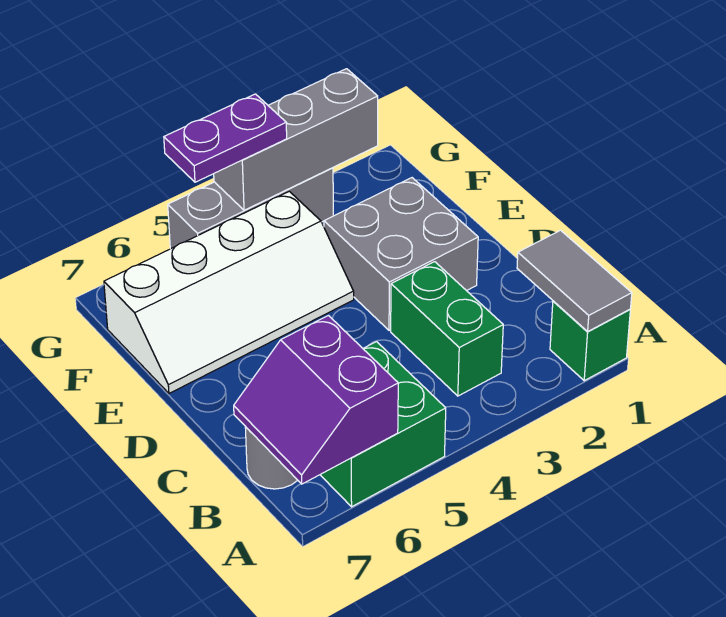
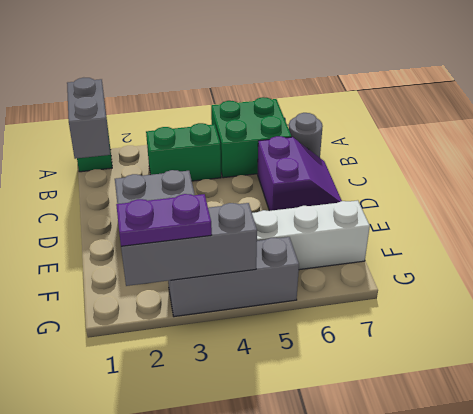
grey tile A1:B1 level 2 -> grey brick A1:B1 level 2
purple slope A6:B7 level 2 top 6 -> purple slope C6:D7 level 1 top 6
green brick B3:C3 level 1 -> green brick B3:B4 level 1
purple plate G4:G5 level 3 -> purple plate G2:G3 level 3

